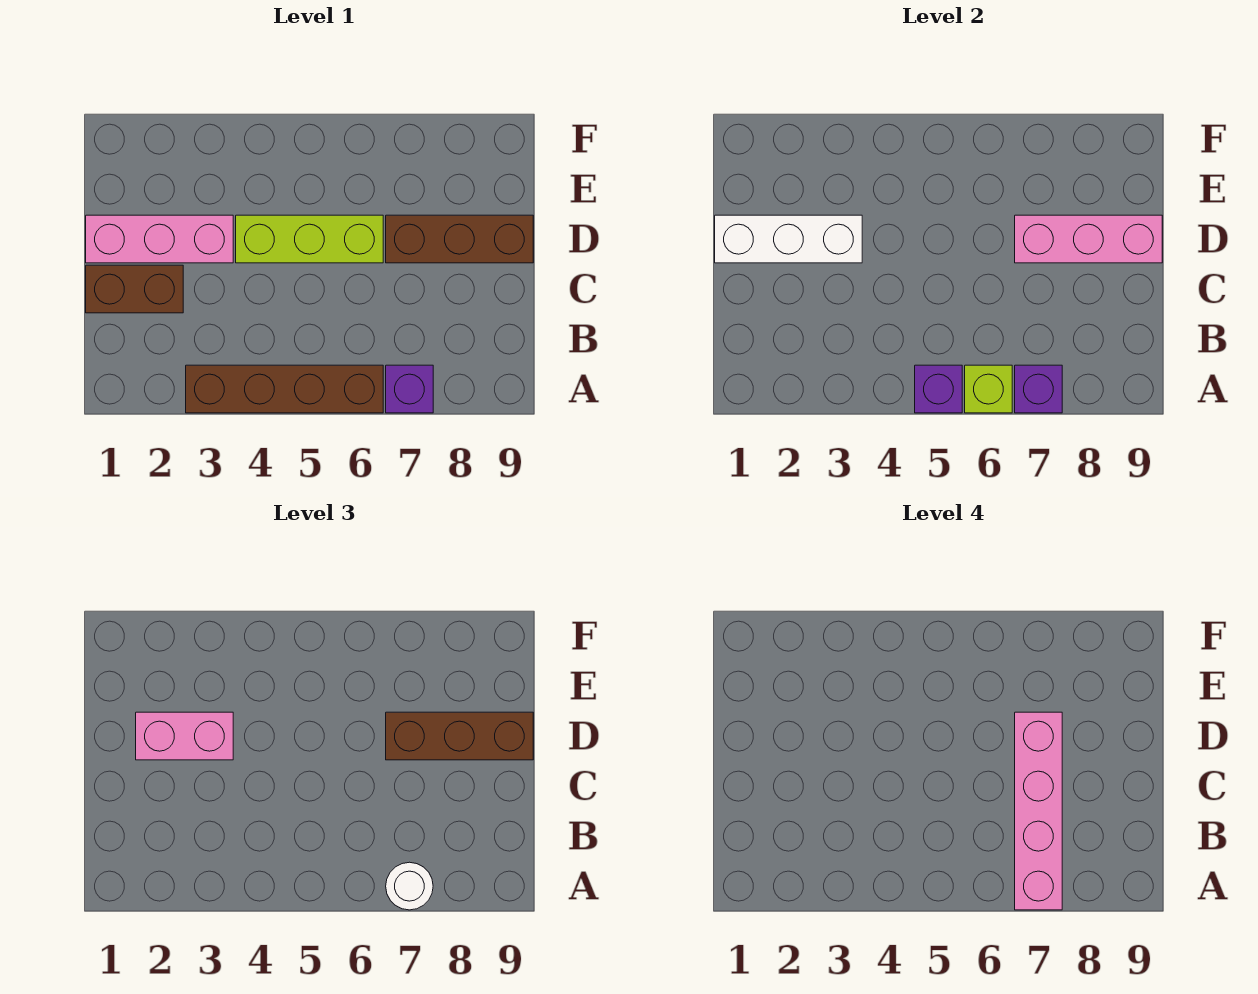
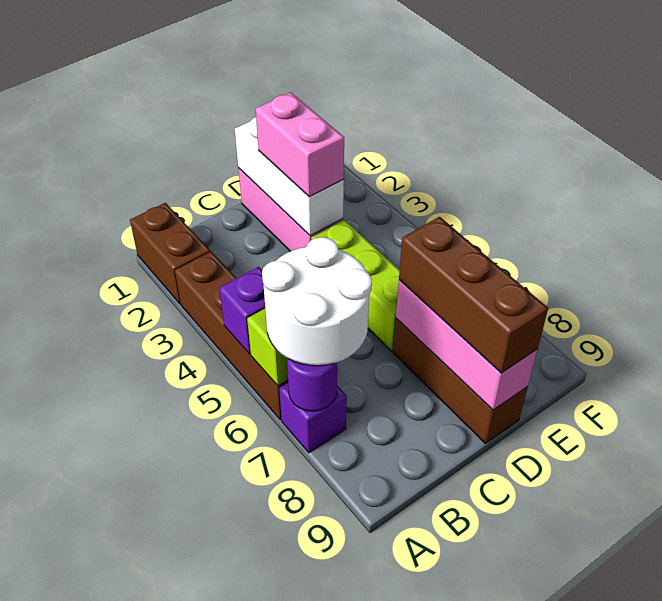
purple brick A7 level 2 -> purple round brick A7 level 2
white round brick A7 level 3 -> white round brick A6:B7 level 3
pink brick A7:D7 level 4 -> none
brown brick C1:C2 level 1 -> brown brick A1:A2 level 1

